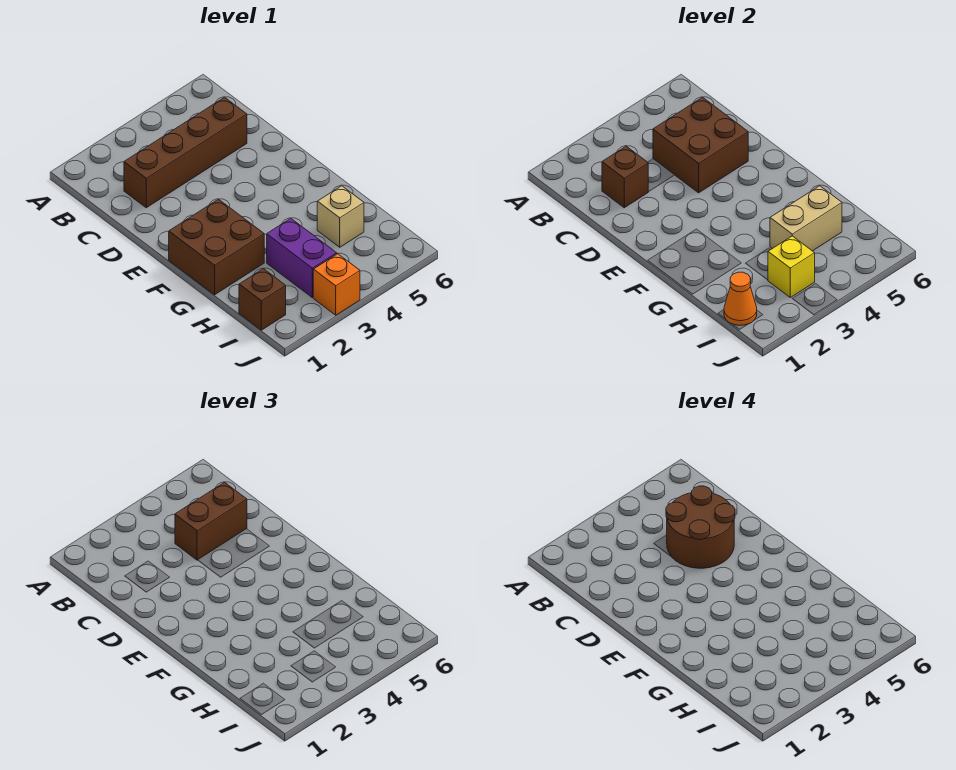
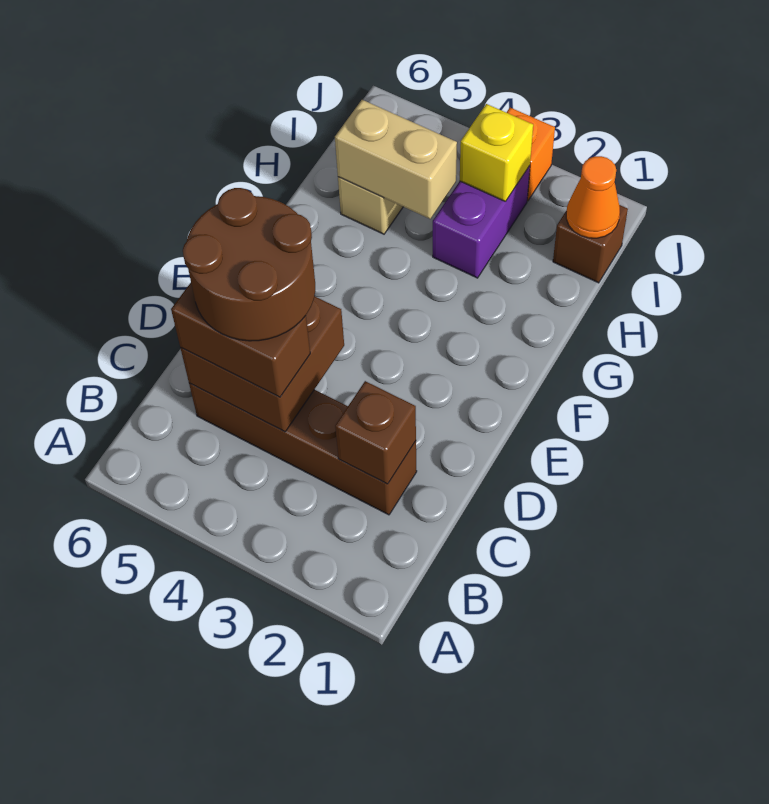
brown brick F1:G2 level 1 -> none

